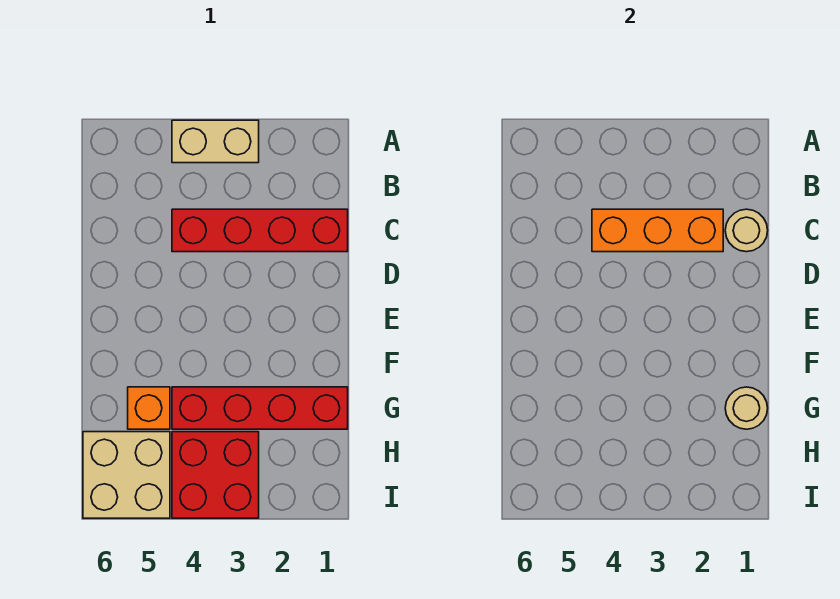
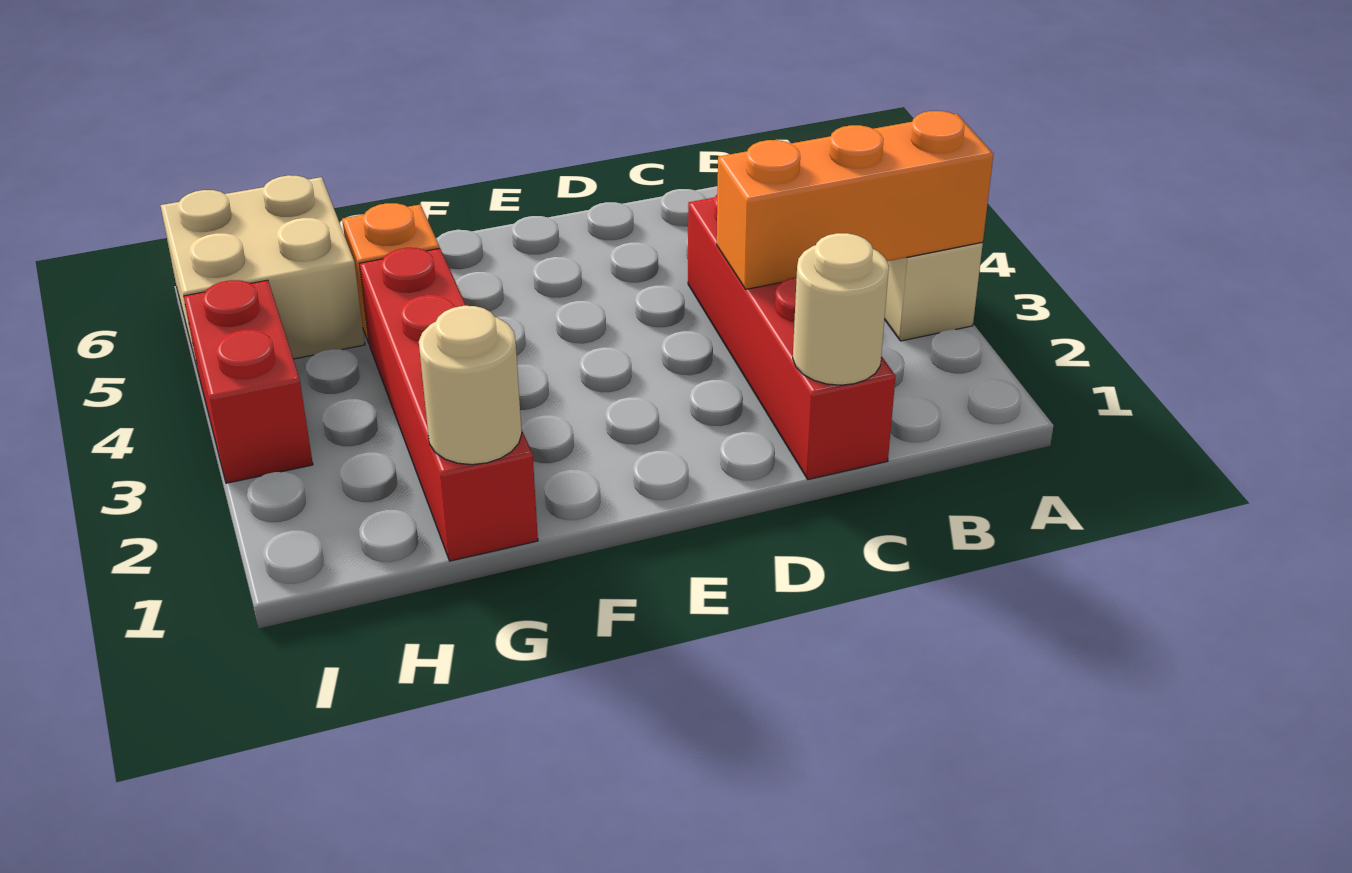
orange brick C2:C4 level 2 -> orange brick A3:C3 level 2
red brick H3:I4 level 1 -> red brick I3:I4 level 1

